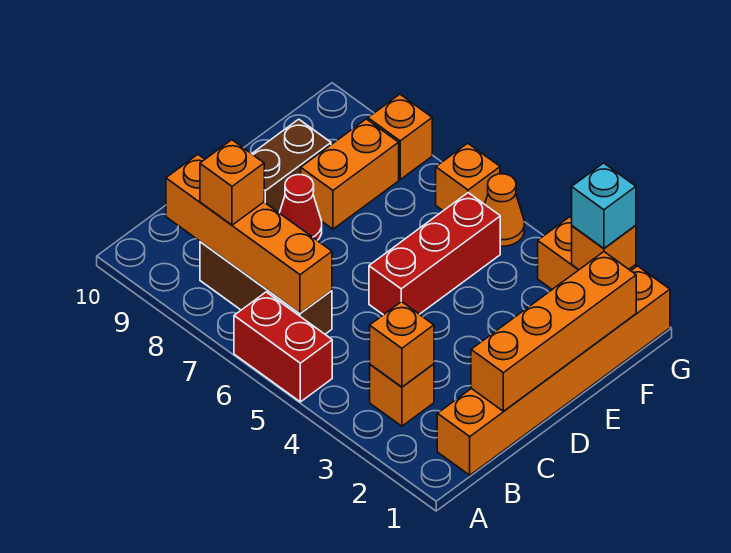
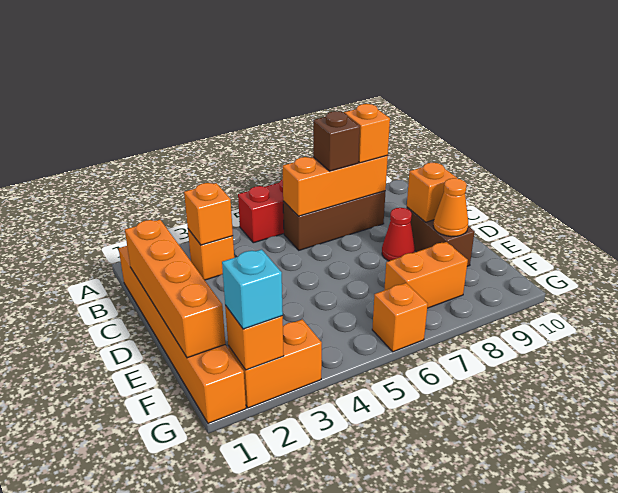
orange brick B6:B9 level 2 -> orange brick B6:B8 level 2
none -> brown brick B7 level 3
red brick D5:F5 level 1 -> none
orange brick E8:F8 level 1 -> orange brick F7:F8 level 1
orange cone G5 level 1 -> orange cone E9 level 2
orange brick G8 level 1 -> orange brick D9 level 2

